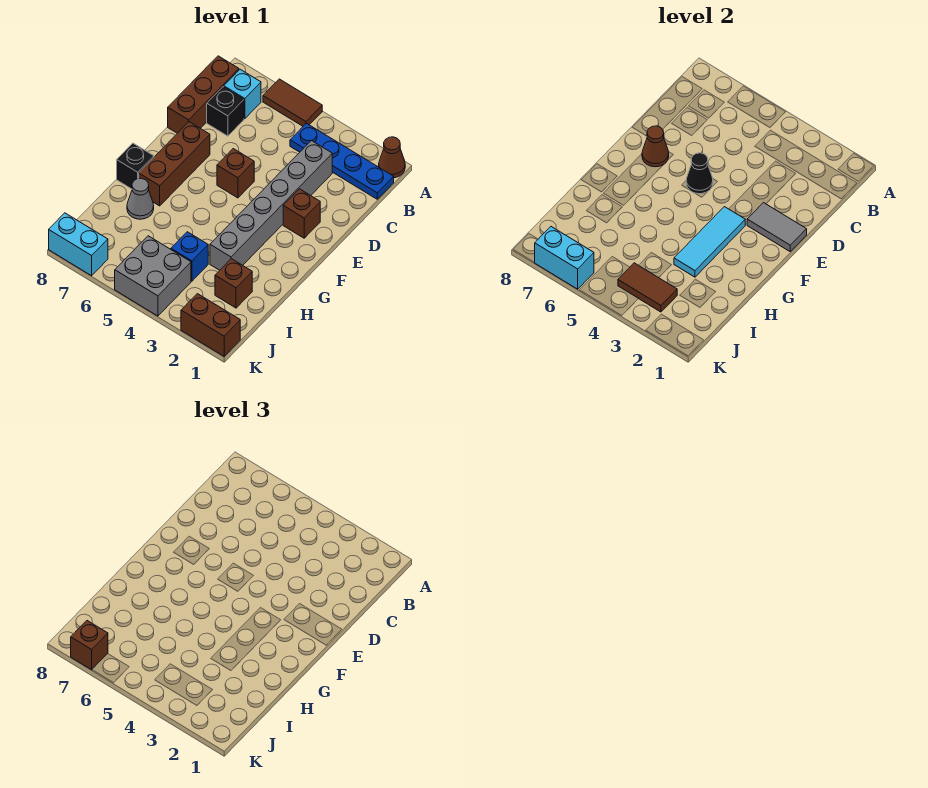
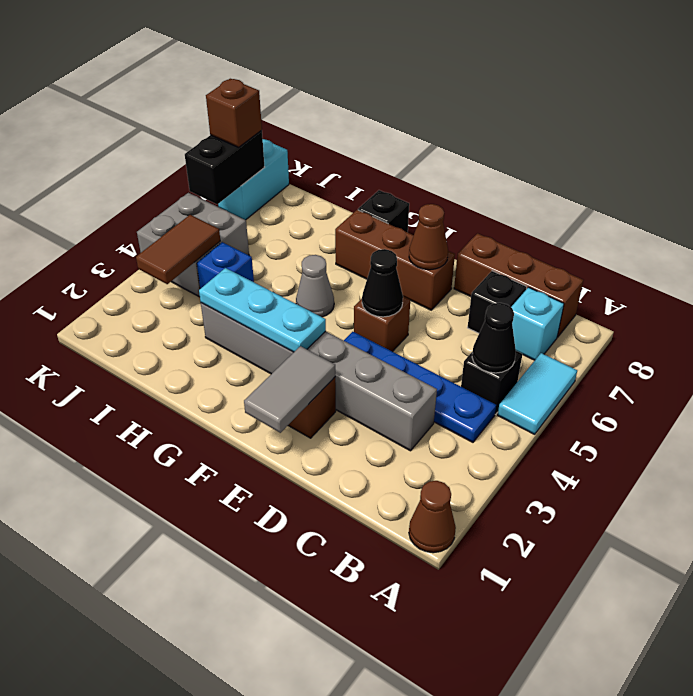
brown tile A5:A6 level 1 -> cyan tile A5:A6 level 1
blue plate B1:B4 level 1 -> blue plate B4:E4 level 1
none -> black brick B5 level 1
none -> black cone B5 level 2
cyan tile F3:H3 level 2 -> cyan plate F3:H3 level 2
grey cone H7 level 1 -> grey cone G5 level 1
brown brick I2 level 1 -> none
brown brick K1:K2 level 1 -> none
cyan brick K6:K7 level 2 -> black brick K6:K7 level 2

